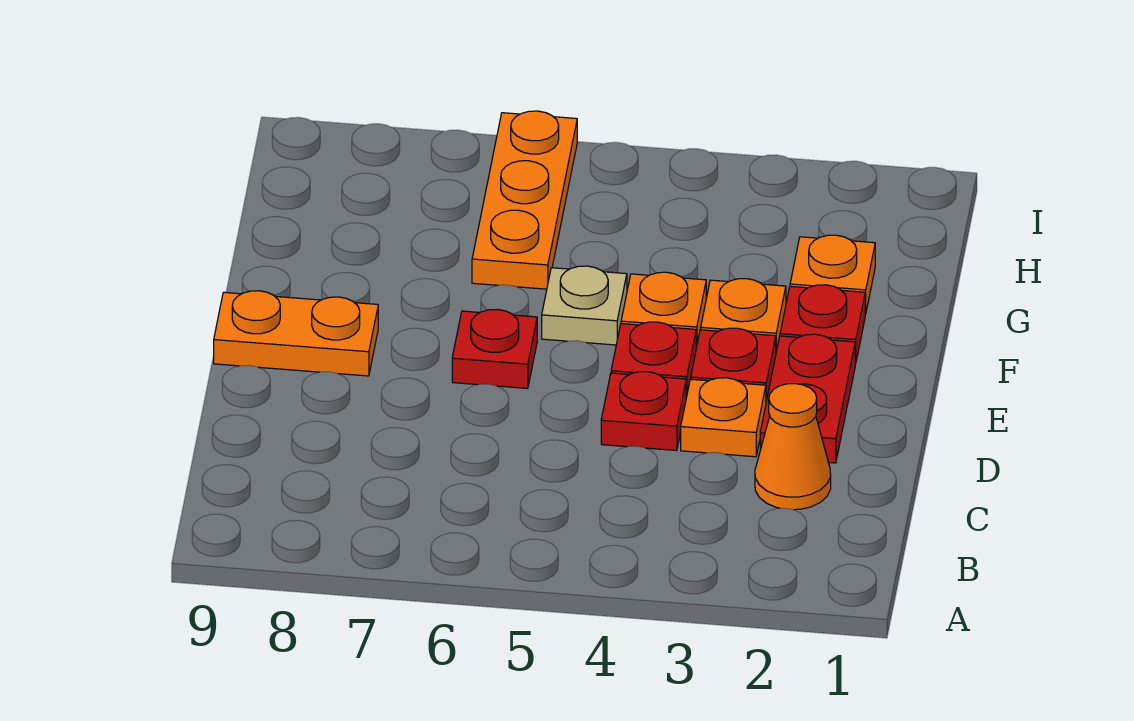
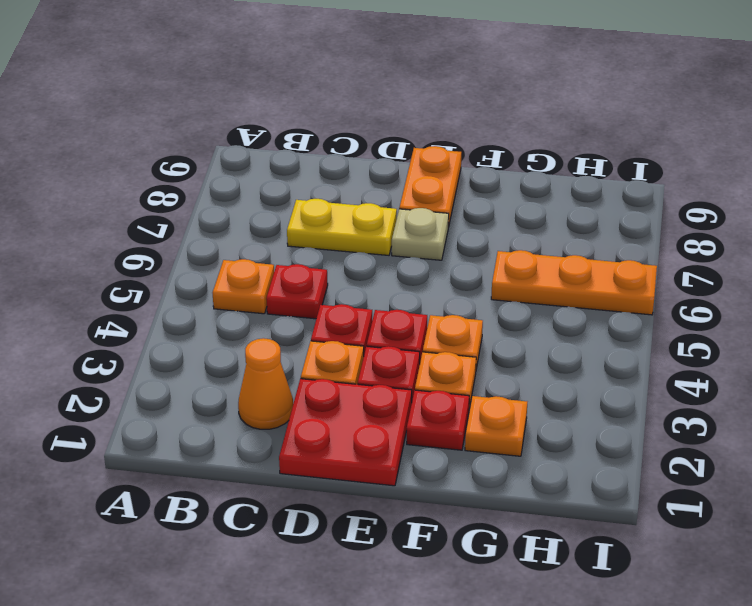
none -> orange plate B5 level 1
none -> yellow plate C7:D7 level 1
red plate D2:E2 level 1 -> red plate D1:E2 level 1
red plate E6 level 1 -> red plate C5 level 1
tan plate F5 level 1 -> tan plate E7 level 1

